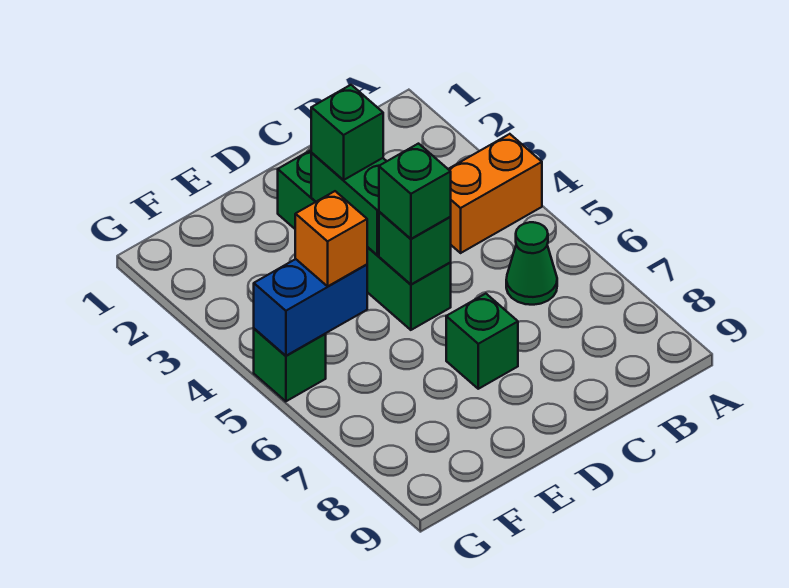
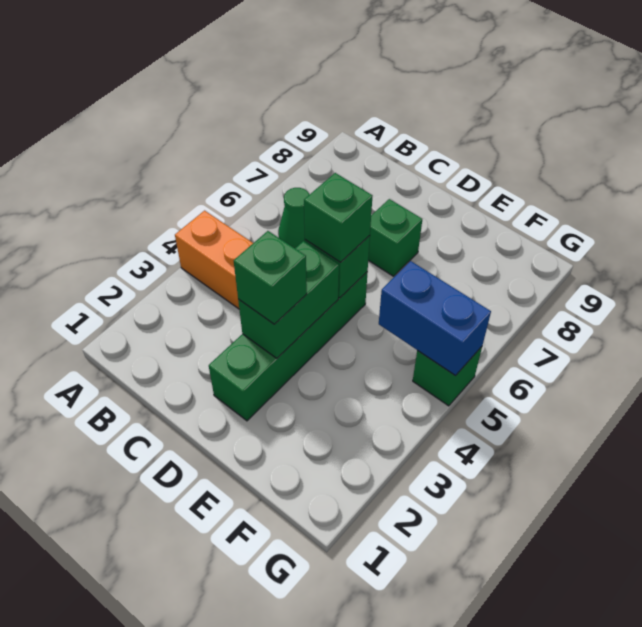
orange brick F5 level 3 -> none

